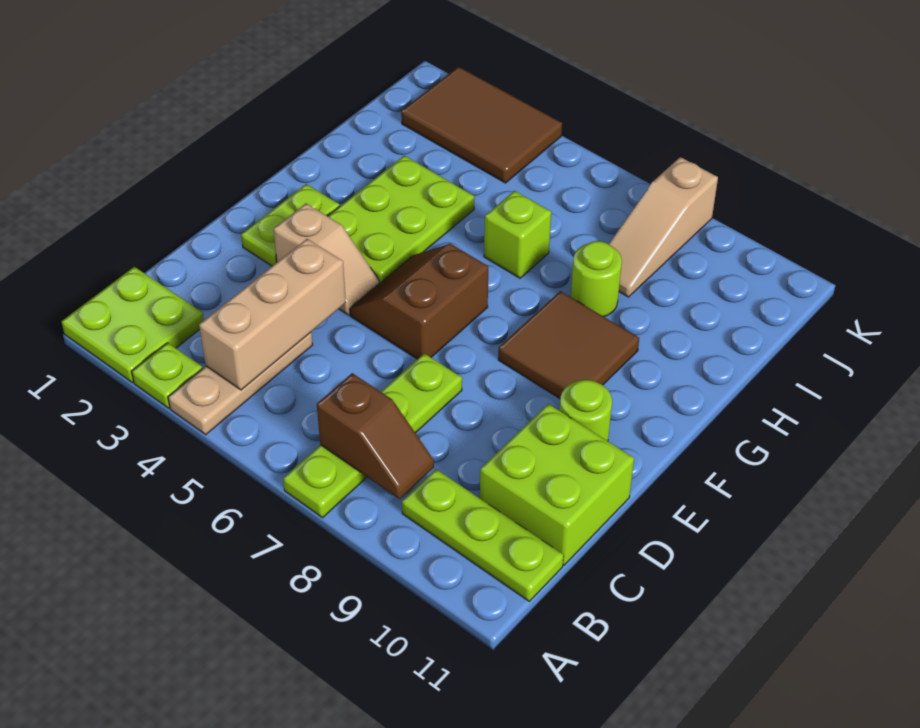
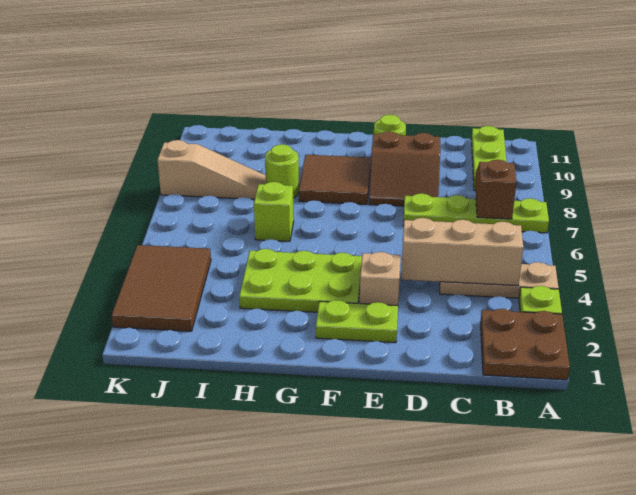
lime plate A1:B2 level 1 -> brown plate A1:B2 level 1
lime brick C10:D11 level 1 -> none
brown slope E5:F6 level 1 top 6 -> brown slope D8:E9 level 1 top 9

